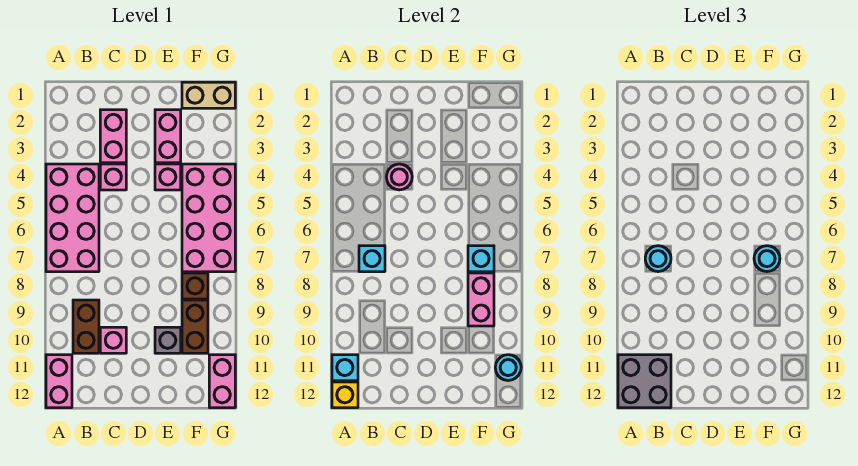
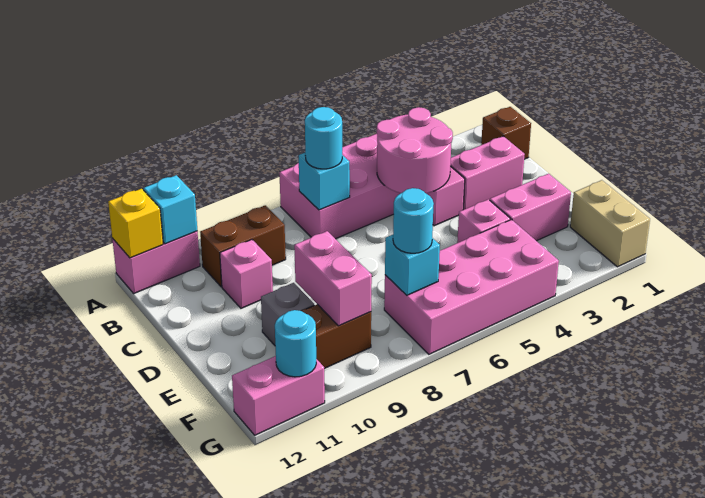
grey brick A11:B12 level 3 -> none
pink round brick C4 level 2 -> pink round brick B4:C5 level 2
brown brick F8 level 1 -> brown brick B1 level 1
pink brick F8:F9 level 2 -> pink brick E9:F9 level 2

